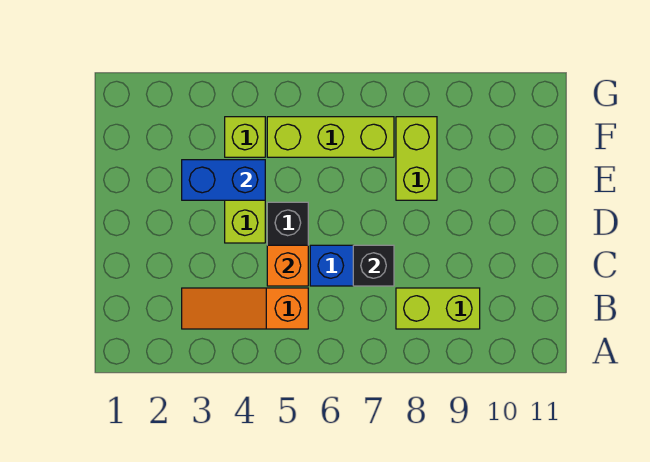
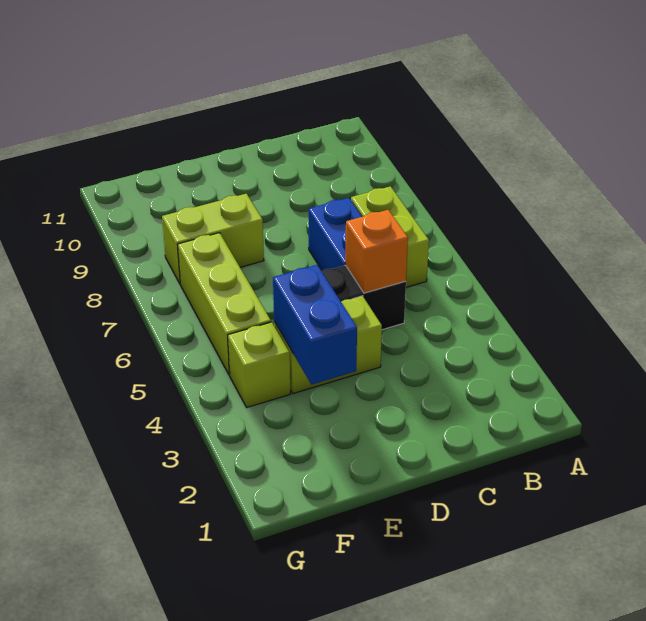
orange slope B3:B5 level 1 top 5 -> none
lime brick B8:B9 level 1 -> lime brick B6:B7 level 1
black brick C7 level 2 -> none

